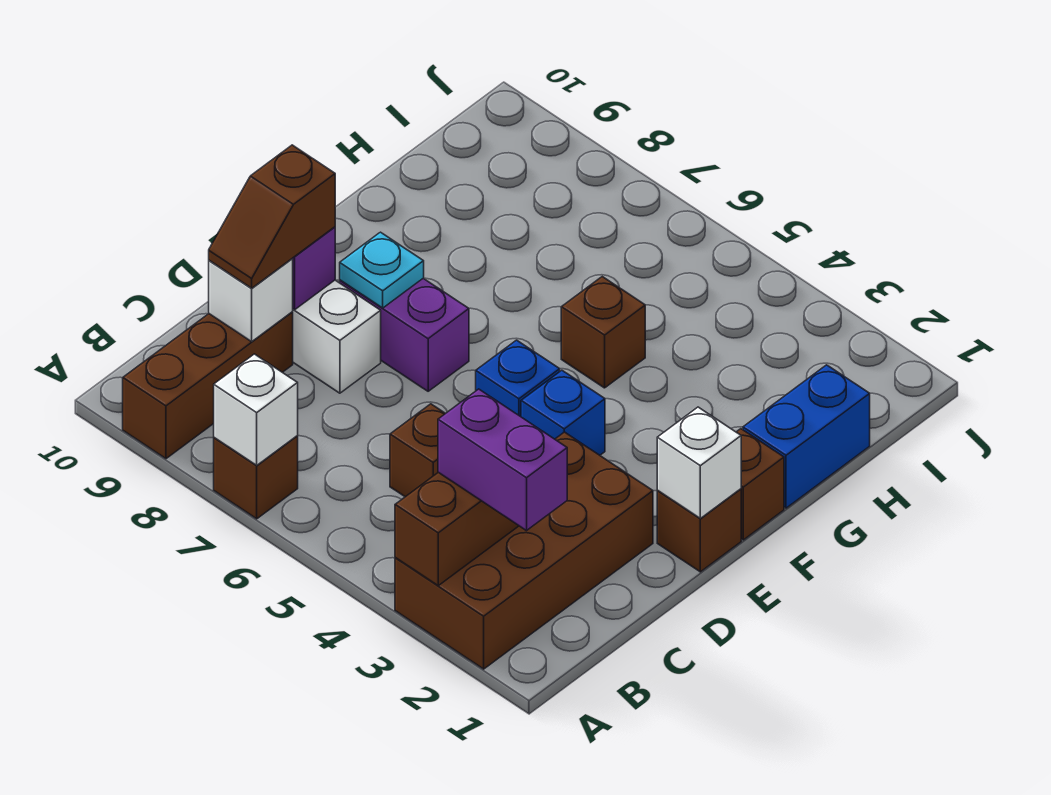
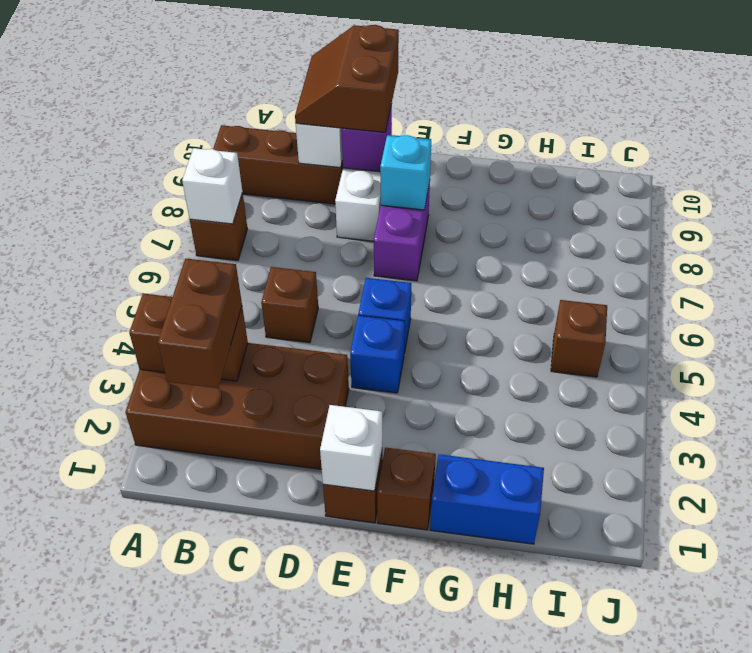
purple brick B2:B3 level 3 -> brown brick B2:B3 level 3
brown slope C9:D9 level 3 top D -> brown slope C9:D10 level 3 top D
cyan plate E8 level 2 -> cyan brick E8 level 2
brown brick G5 level 1 -> brown brick I5 level 1

